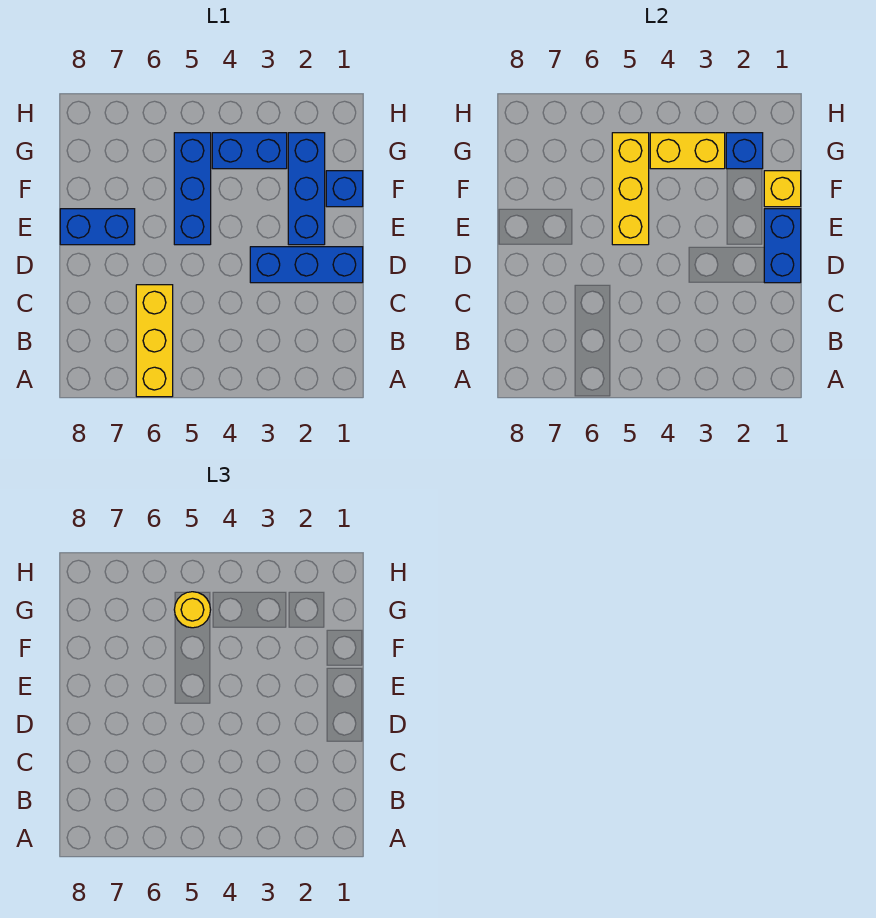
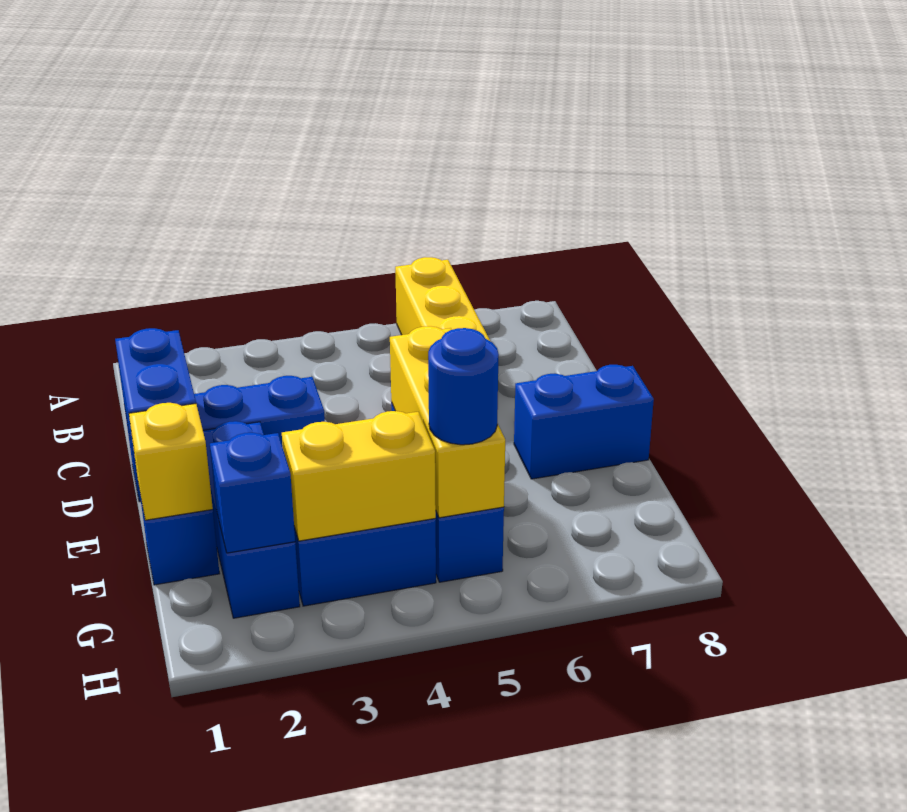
yellow round brick G5 level 3 -> blue round brick G5 level 3

